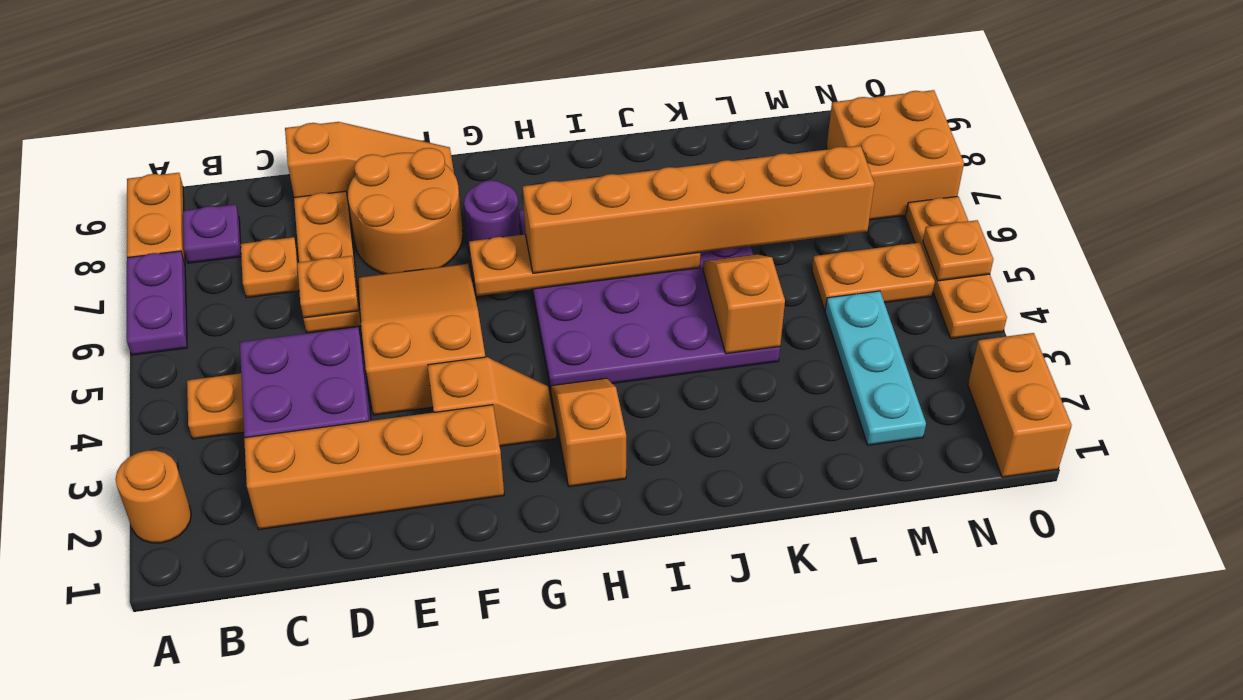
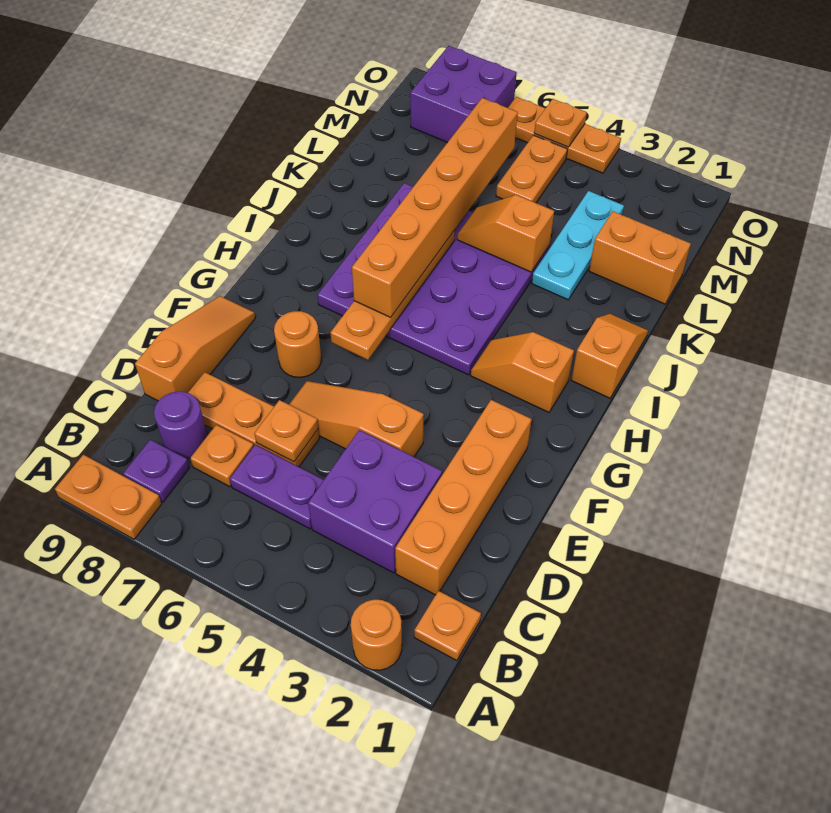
purple plate A6:A7 level 1 -> purple plate C5:C6 level 1
orange plate B4 level 1 -> orange plate B1 level 1
orange slope E4:F6 level 1 top 4 -> orange slope E4:E6 level 1 top 4
orange round brick E7:F8 level 1 -> orange round brick F7 level 1
orange slope F3:G3 level 1 top F -> orange slope I1:J1 level 1 top I
purple round brick G7 level 1 -> purple round brick C8 level 1
cyan plate M2:M4 level 1 -> cyan plate K3:M3 level 1
orange brick N7:O8 level 1 -> purple brick N7:O8 level 1
orange brick O1:O2 level 1 -> orange brick L1:L2 level 1

